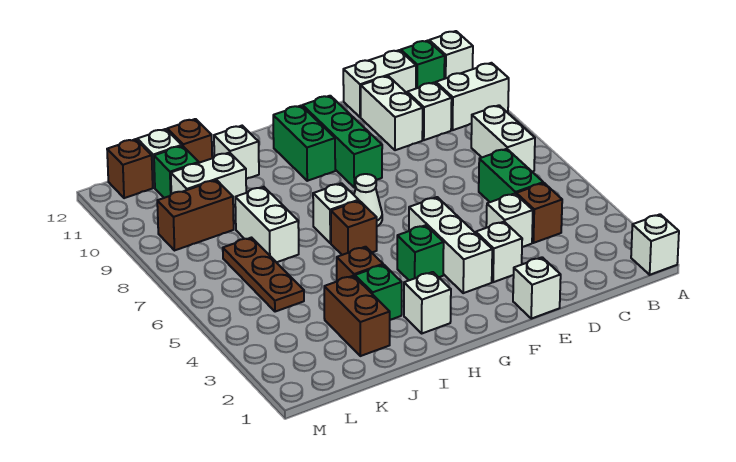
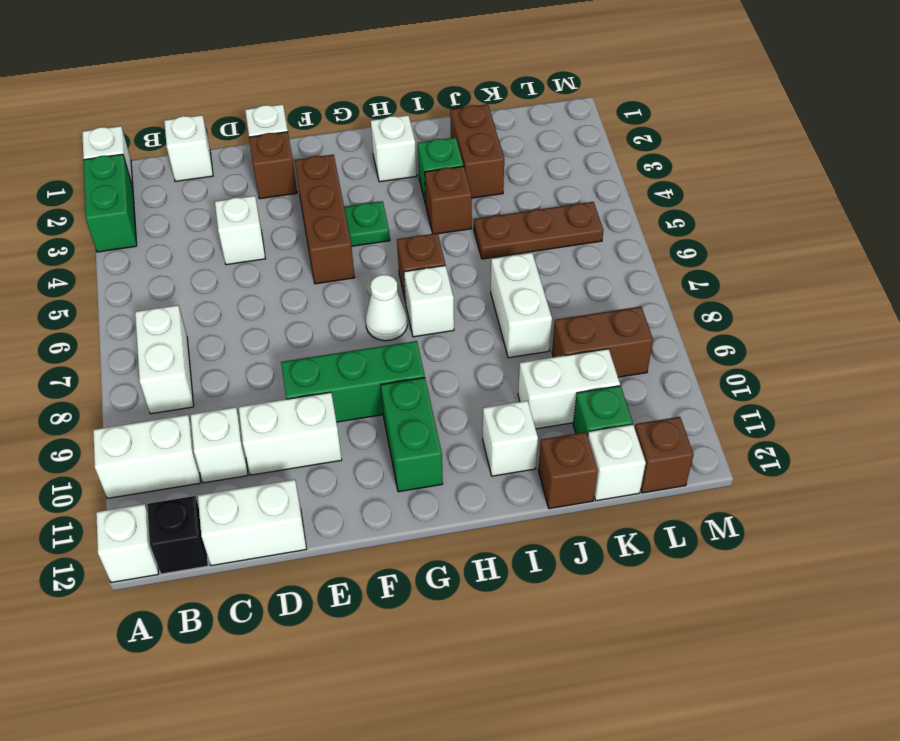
green brick B12 level 1 -> black brick B12 level 1
brown brick C4 level 1 -> brown brick E2 level 1
green brick C5:C6 level 1 -> green brick A2:A3 level 1
white brick D10:D11 level 1 -> white brick D10:E10 level 1
white brick E3 level 1 -> white brick C1 level 1
white brick F3:F5 level 1 -> brown brick F3:F5 level 1
green brick F9:F11 level 1 -> green brick E9:G9 level 1
green brick G4 level 1 -> green plate G4 level 1
brown plate K5:K7 level 1 -> brown plate J5:L5 level 1

